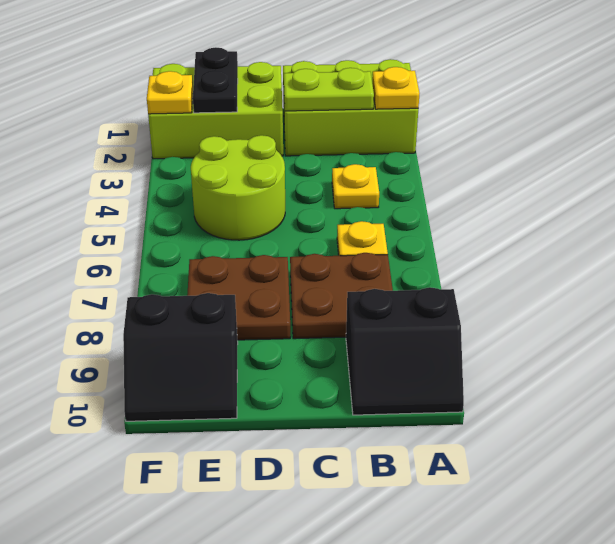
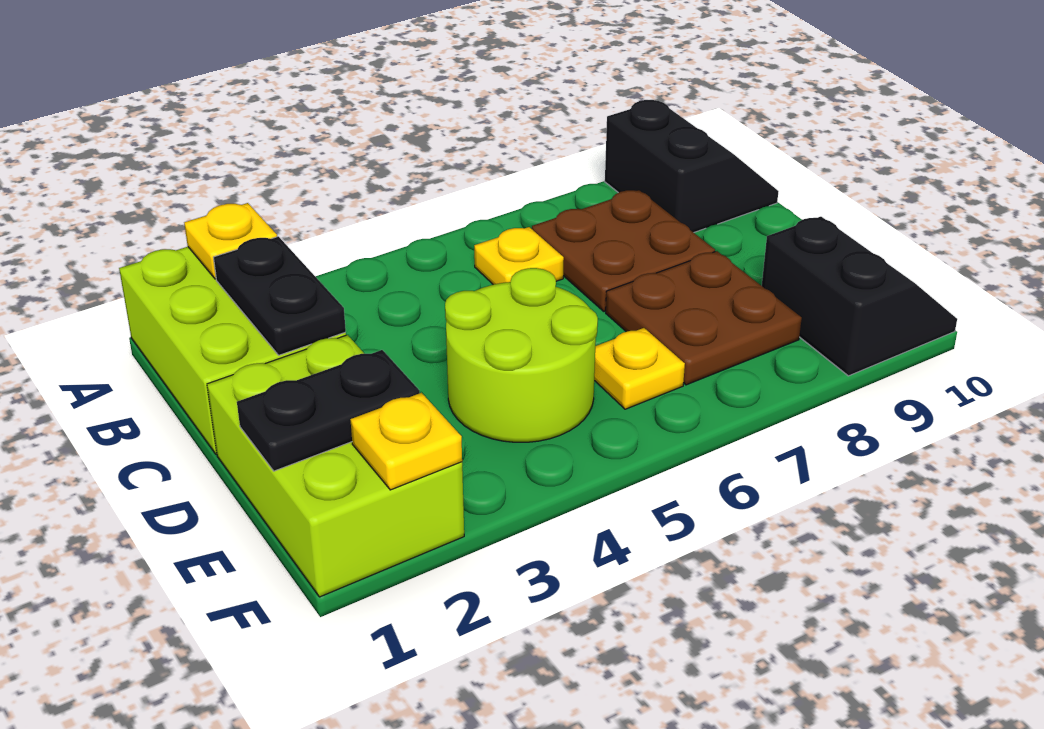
lime plate B2:C2 level 2 -> black plate B2:C2 level 2
yellow plate B4 level 1 -> yellow plate E6 level 1

